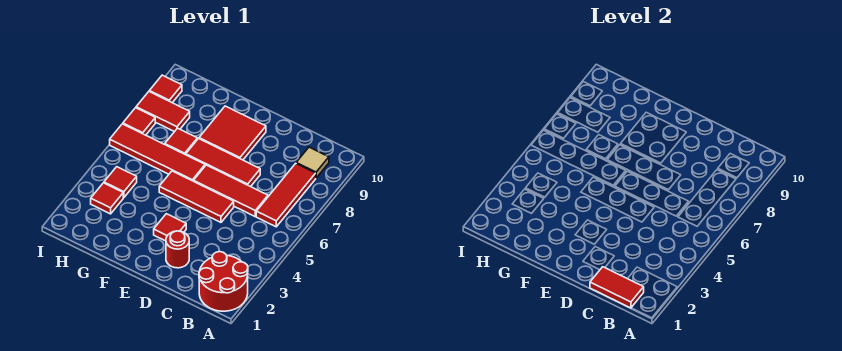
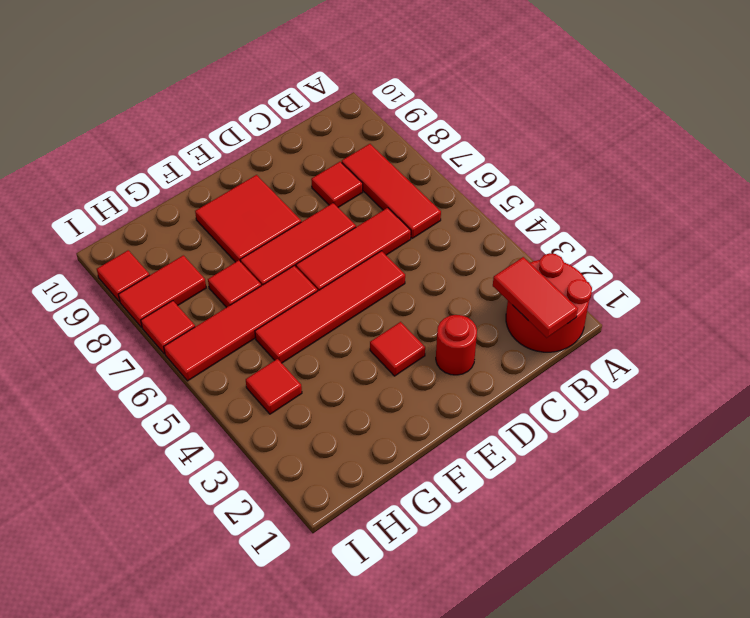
red tile B1:C1 level 2 -> red tile B1:B2 level 2
tan tile B9 level 1 -> none
red tile D5:F5 level 1 -> red tile D5:G5 level 1
red tile H3 level 1 -> red tile C8 level 1

